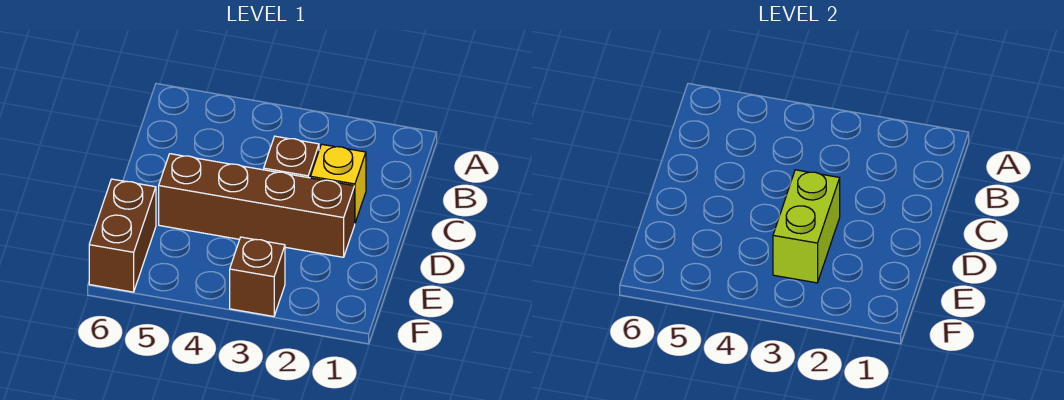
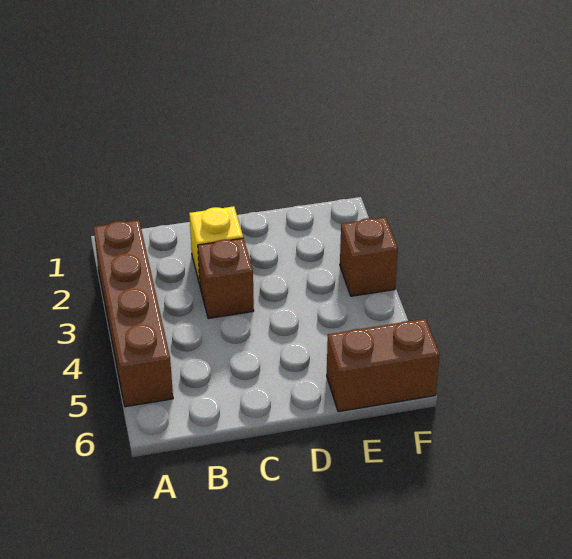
brown brick D2:D5 level 1 -> brown brick A2:A5 level 1
lime brick D3:E3 level 2 -> none

